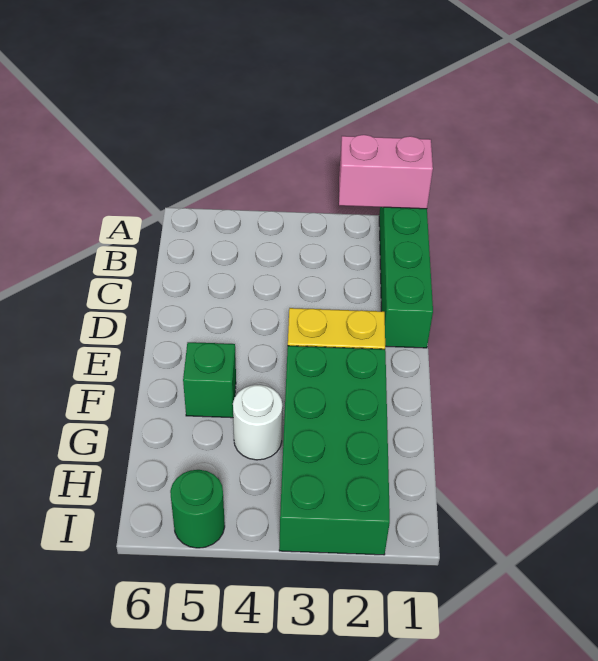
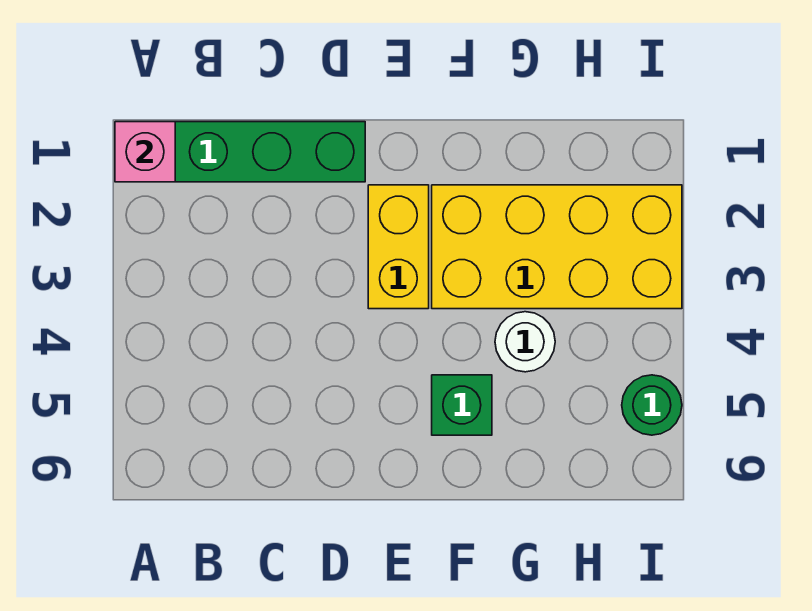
pink brick A1:A2 level 2 -> pink brick A1 level 2
green brick F2:I3 level 1 -> yellow brick F2:I3 level 1

